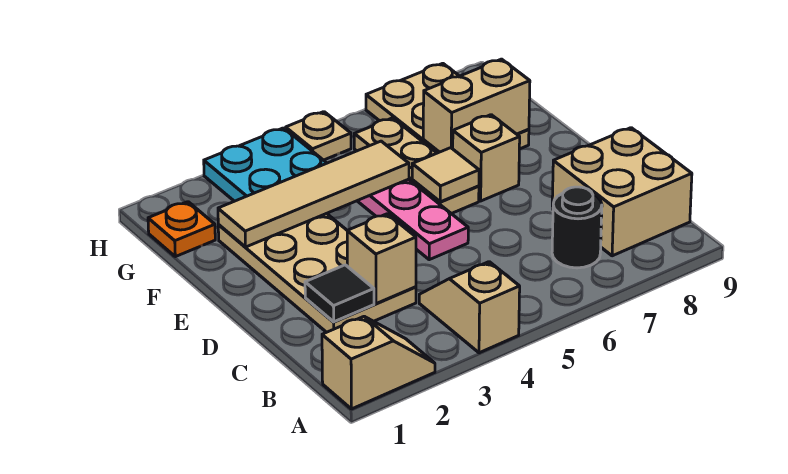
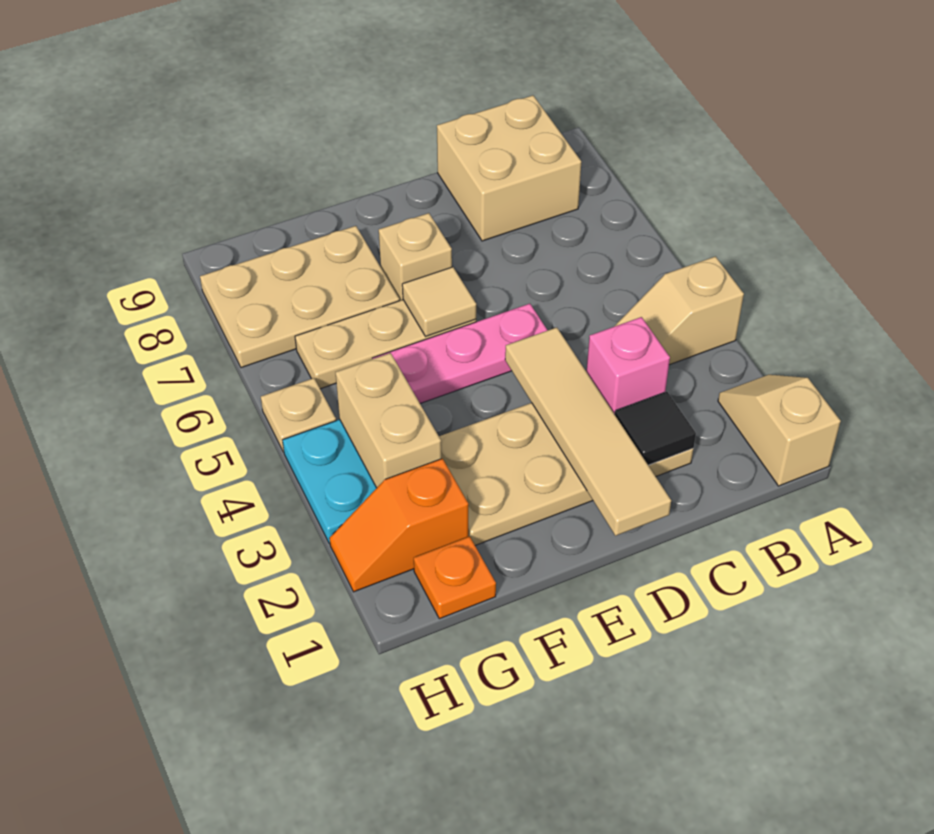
black round brick B7 level 1 -> none
tan brick C3 level 2 -> pink brick C3 level 2
tan tile F2:F5 level 2 -> tan tile D1:D4 level 2
tan brick F7:F8 level 2 -> tan brick G3:G4 level 2
none -> orange slope G2:H2 level 1 top G

